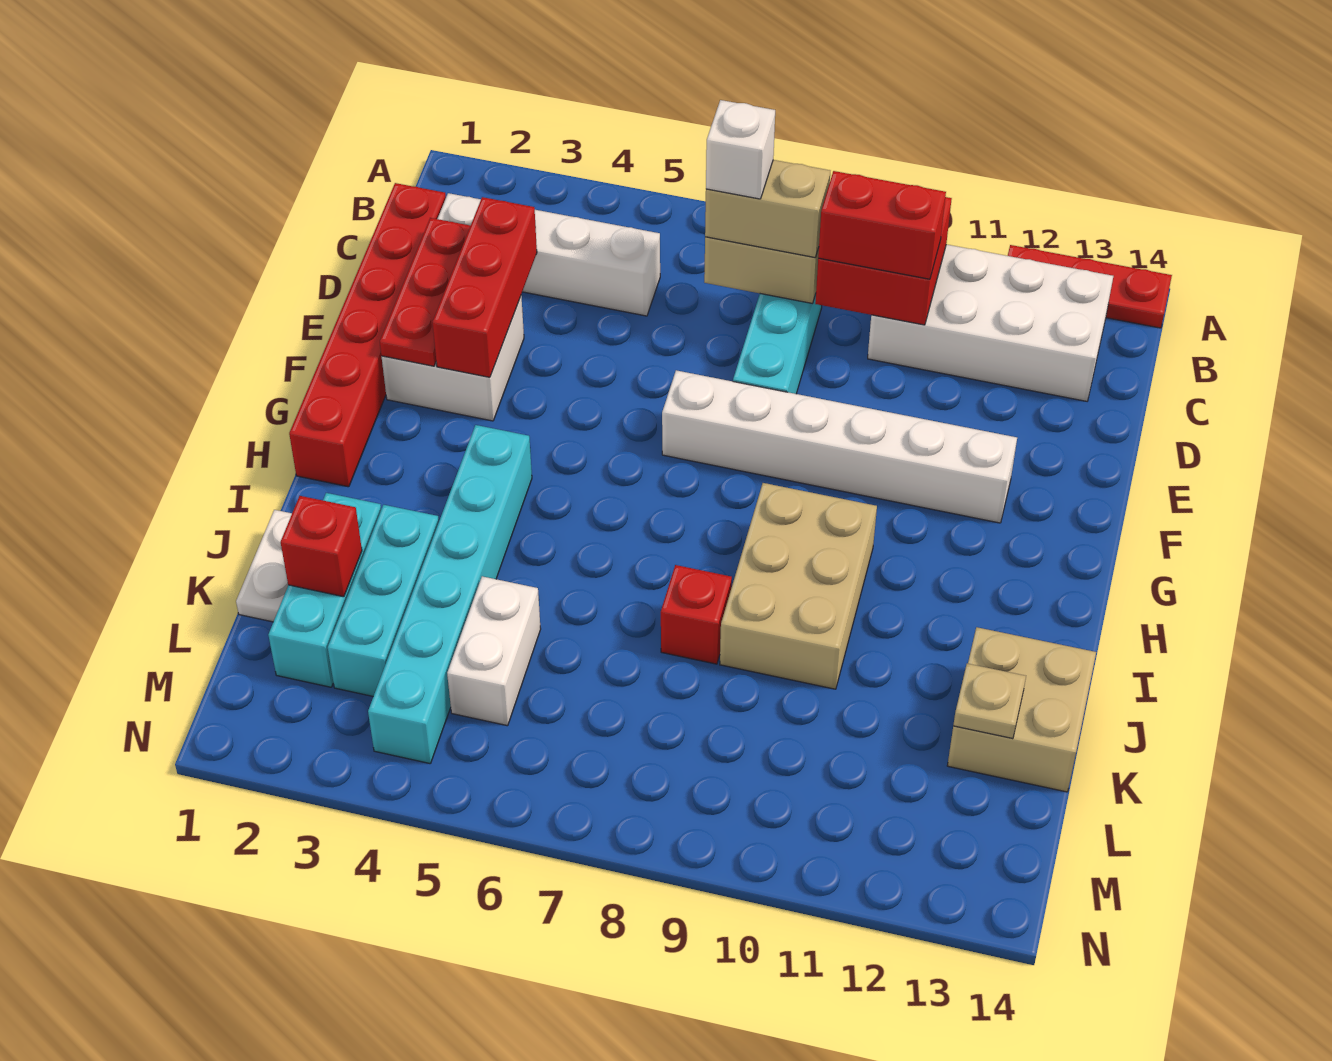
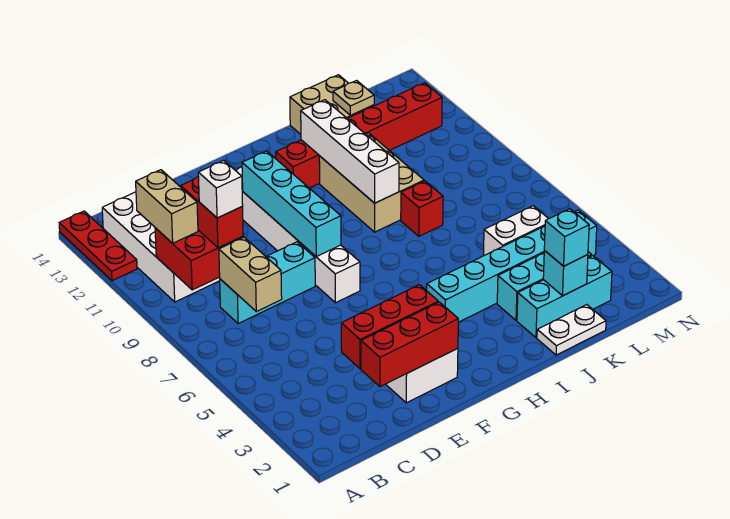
red brick C1:H1 level 1 -> red brick H12:M12 level 1
white brick C2:C5 level 1 -> white brick I9:I12 level 2
tan brick C7:C8 level 3 -> tan brick B10:B11 level 3
white brick C7 level 4 -> white brick C9 level 4
red plate D2:F2 level 2 -> red brick D2:F2 level 2
none -> cyan brick F8:F11 level 2
tan brick H9:J10 level 1 -> tan brick I9:J11 level 1
red brick K2 level 2 -> cyan brick K2 level 2
none -> cyan brick K2 level 3

